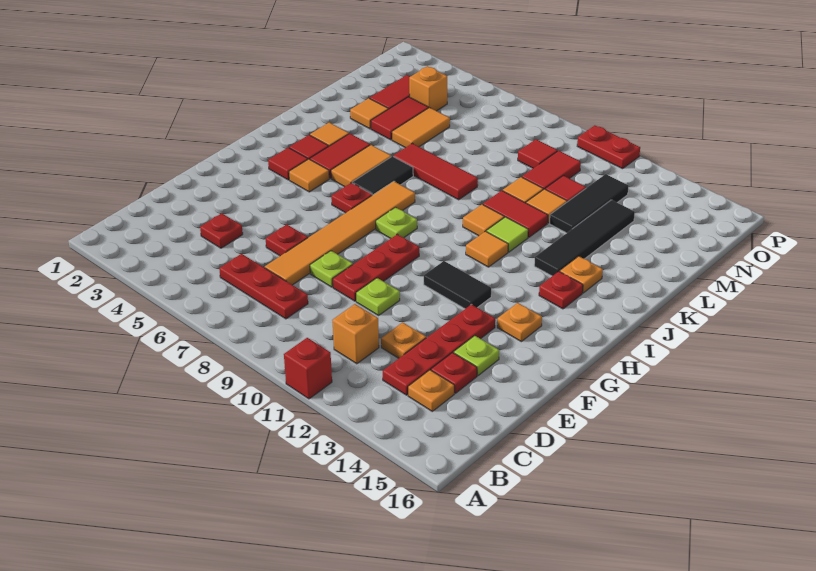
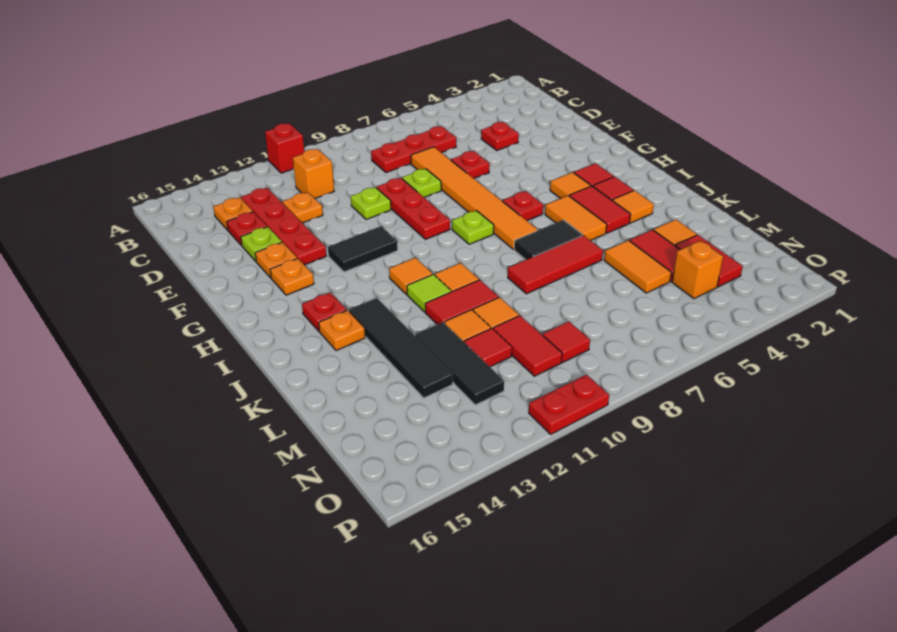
none -> orange plate F14 level 1
black tile I6:J6 level 1 -> black tile J6:J7 level 1

